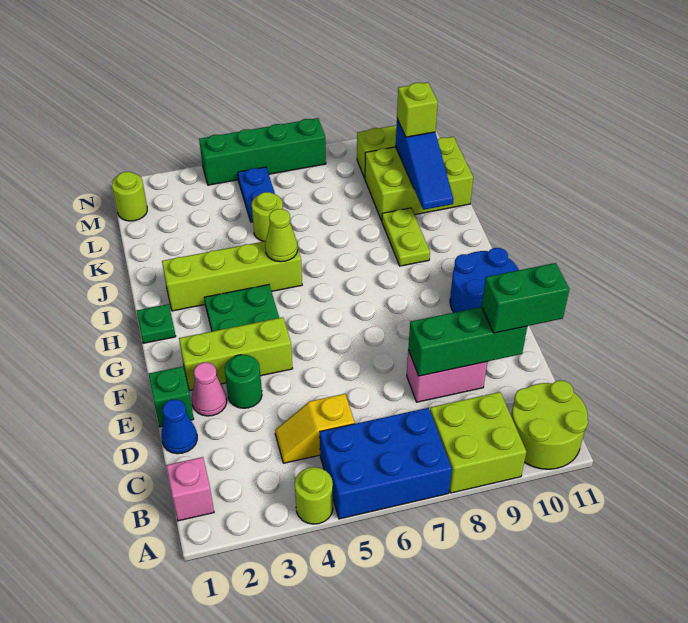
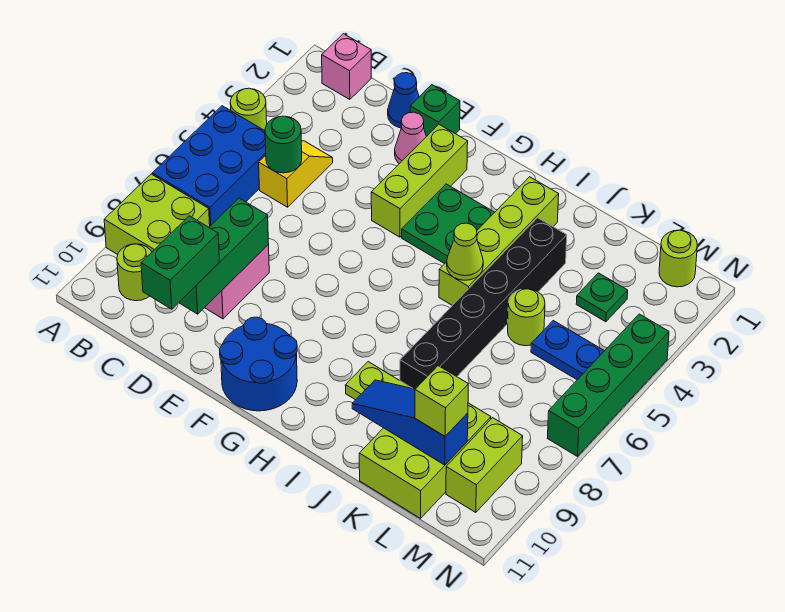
lime round brick A10:B11 level 1 -> lime round brick B10 level 1
green round brick E3 level 1 -> green round brick C5 level 2
green plate H1 level 1 -> green plate L3 level 1
none -> black brick J3:J8 level 1

